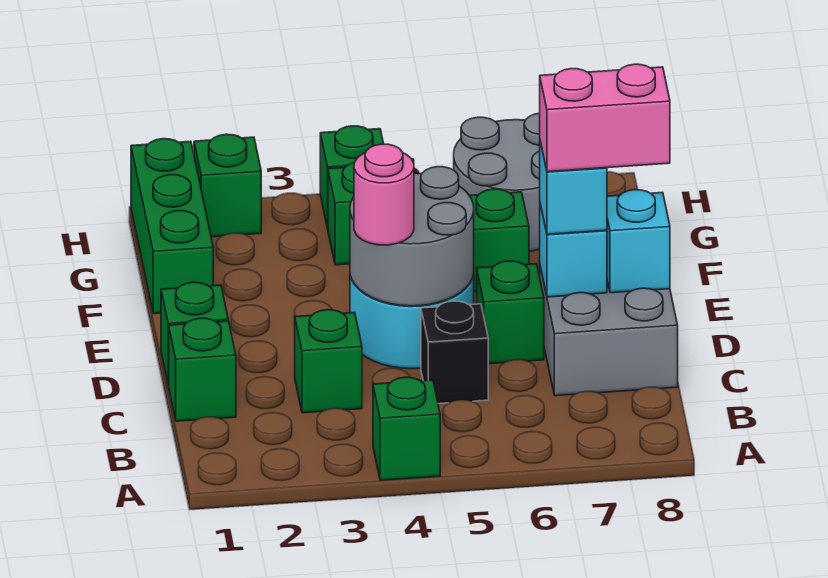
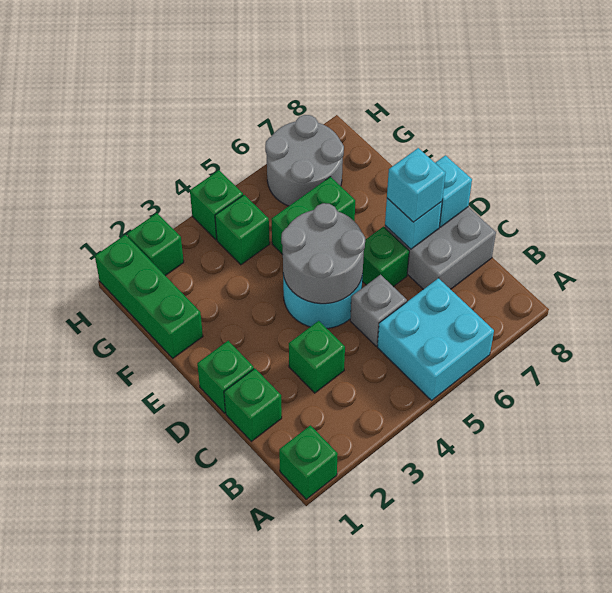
green brick A4 level 1 -> green brick A1 level 1
none -> cyan brick A5:B6 level 1
black brick C5 level 1 -> grey brick C5 level 1
pink round brick D4 level 3 -> none
pink brick D7:D8 level 4 -> none

